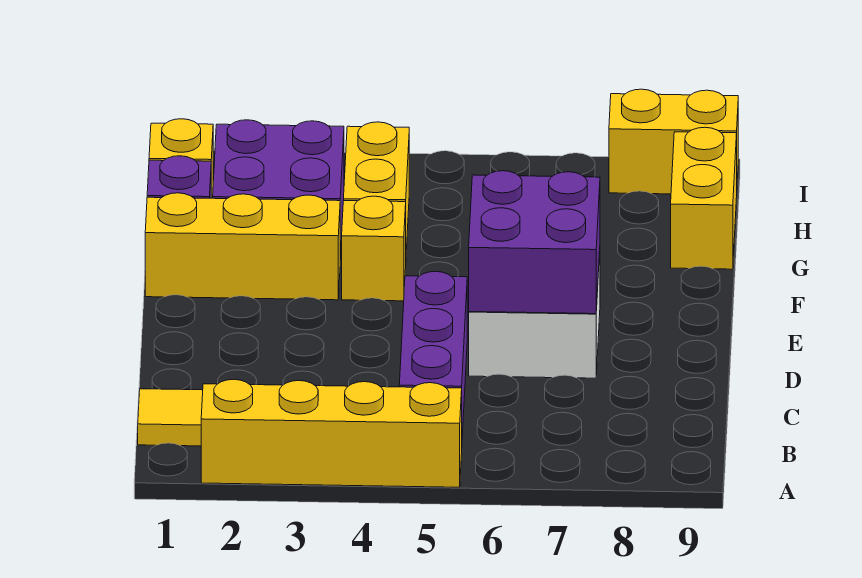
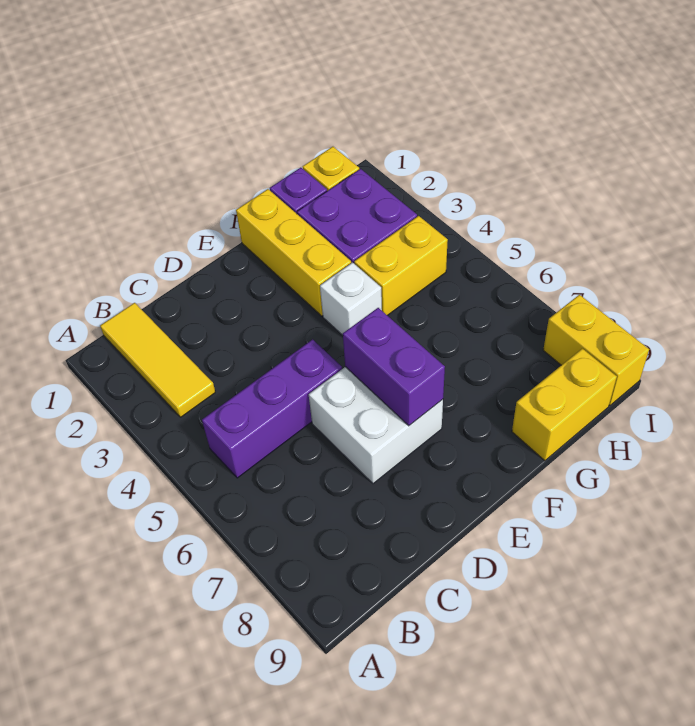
yellow brick A2:A5 level 1 -> none
purple brick D6:E7 level 2 -> purple brick E6:E7 level 2
yellow brick F4 level 1 -> white brick F4 level 1

